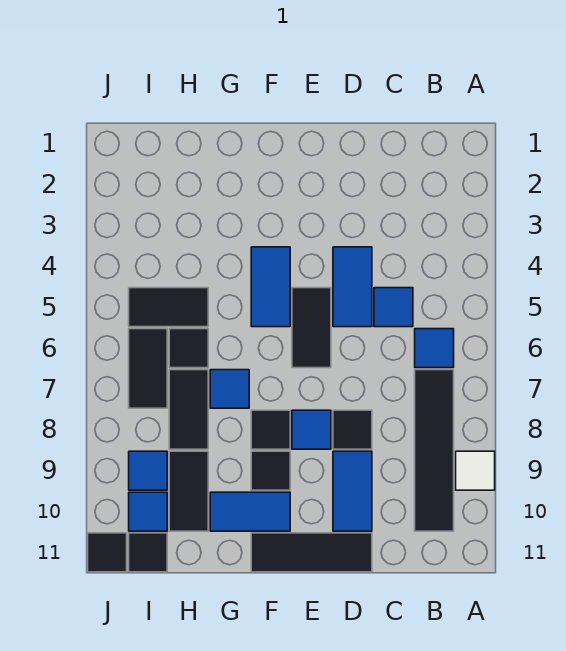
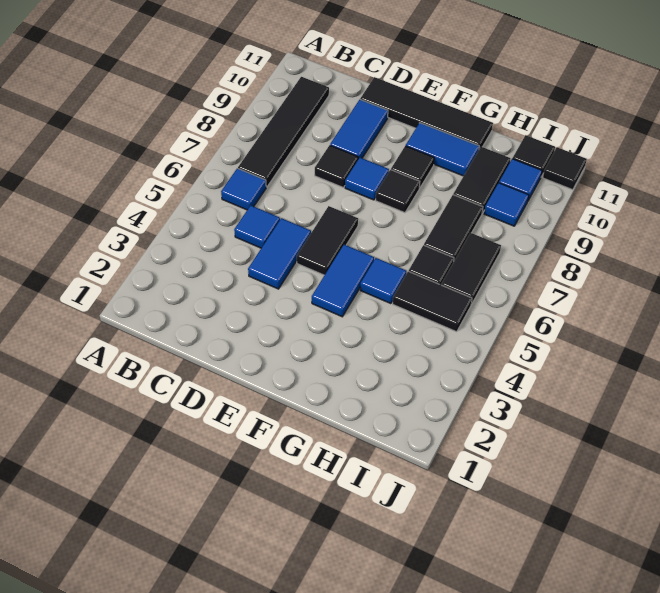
white tile A9 level 1 -> none
black tile D11:F11 level 1 -> black tile D11:G11 level 1
blue tile G7 level 1 -> blue tile G5 level 1

